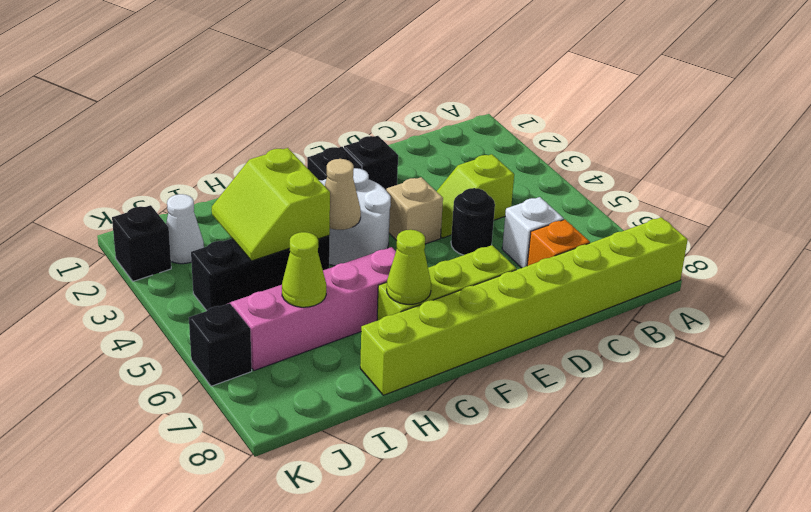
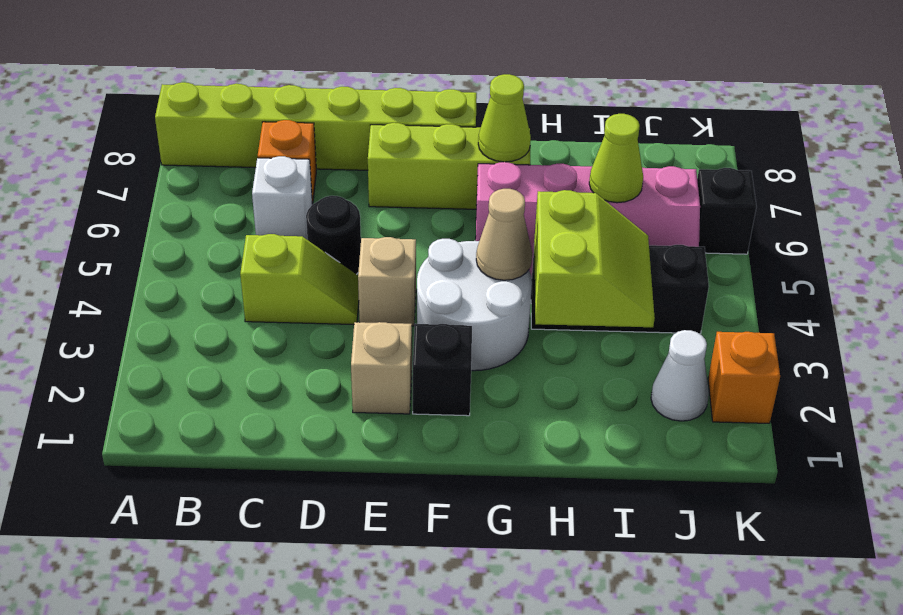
lime brick A8:H8 level 1 -> lime brick A8:F8 level 1
black brick E2 level 1 -> tan brick E2 level 1
black brick K2 level 1 -> orange brick K2 level 1

